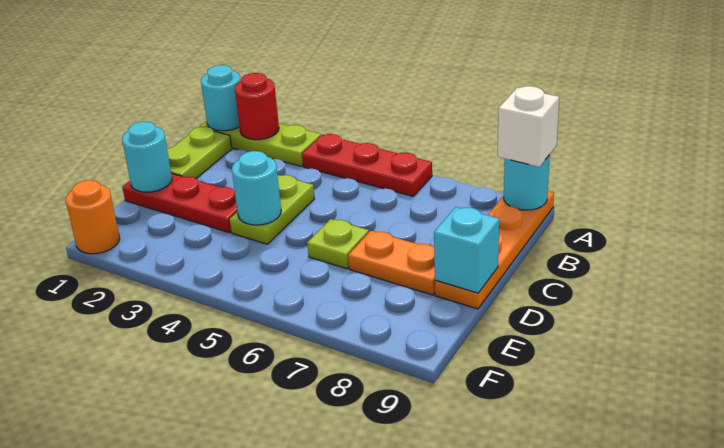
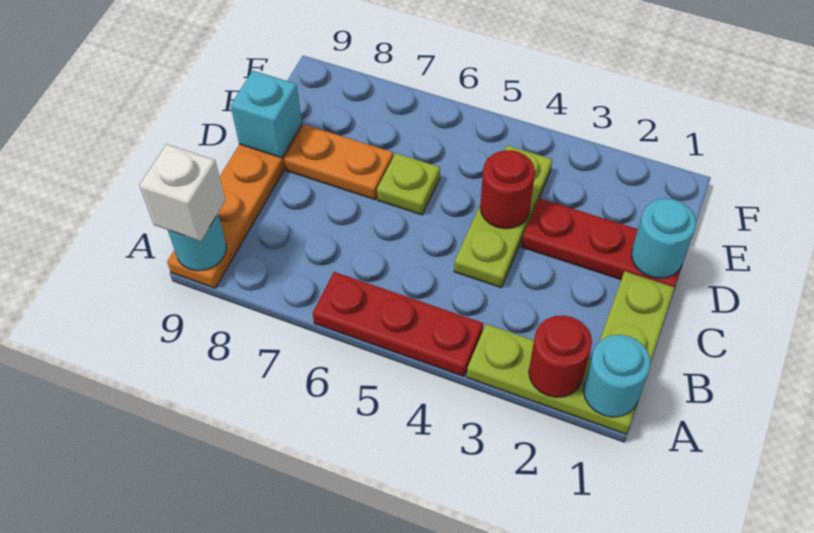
lime plate C4:D4 level 1 -> lime plate C4:E4 level 1
cyan round brick D4 level 2 -> red round brick D4 level 2
orange round brick F1 level 1 -> none

